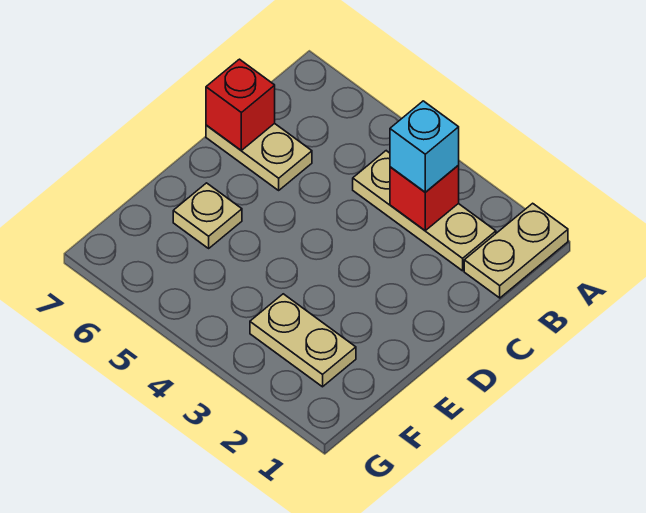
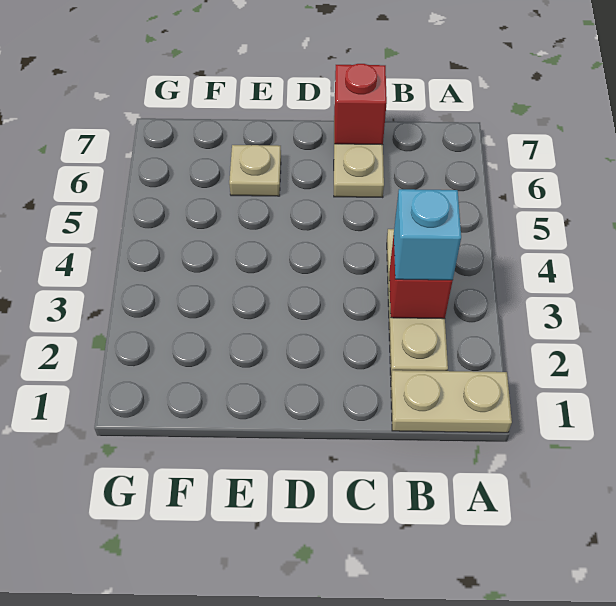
tan plate F2:F3 level 1 -> none

